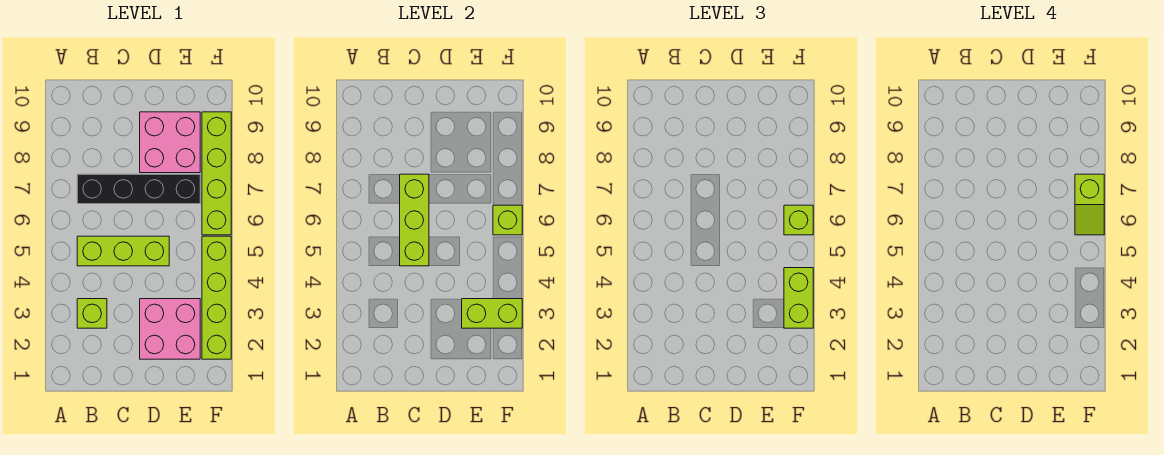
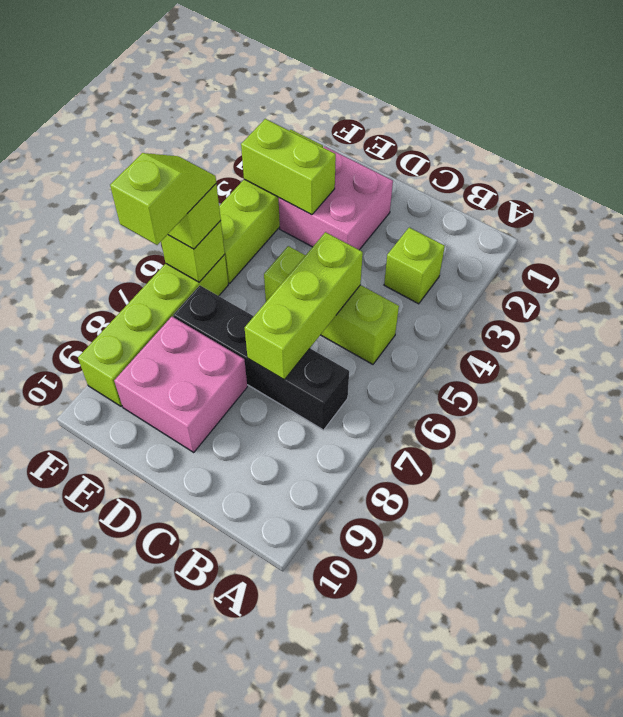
lime brick F3:F4 level 3 -> none

